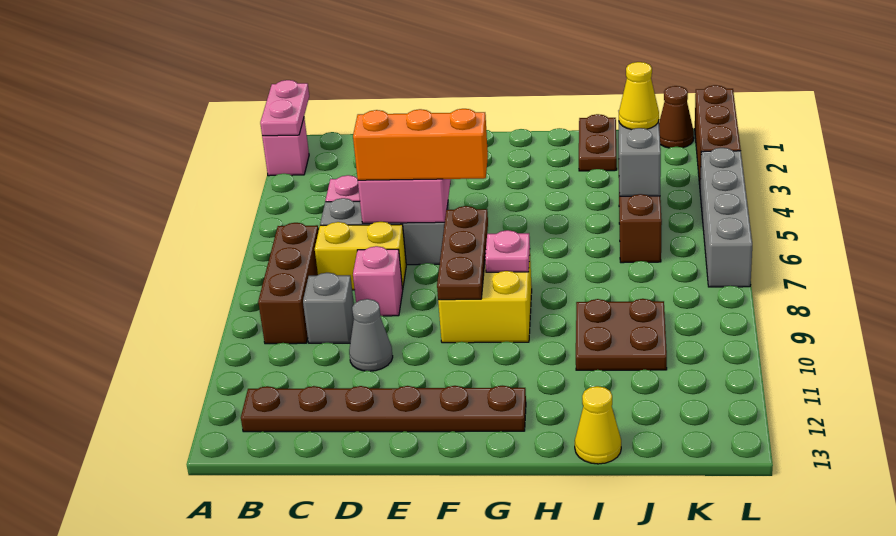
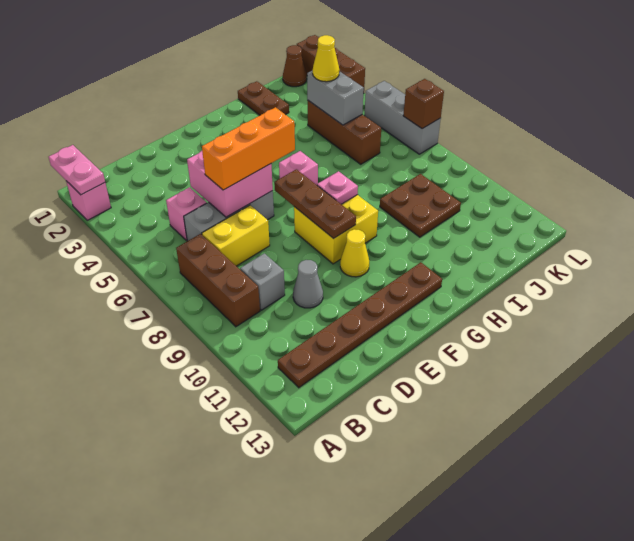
pink brick D8 level 1 -> pink brick G6 level 1
yellow cone I13 level 1 -> yellow cone F10 level 1
grey brick L4:L7 level 1 -> grey brick L5:L7 level 1
none -> brown brick L7 level 2

